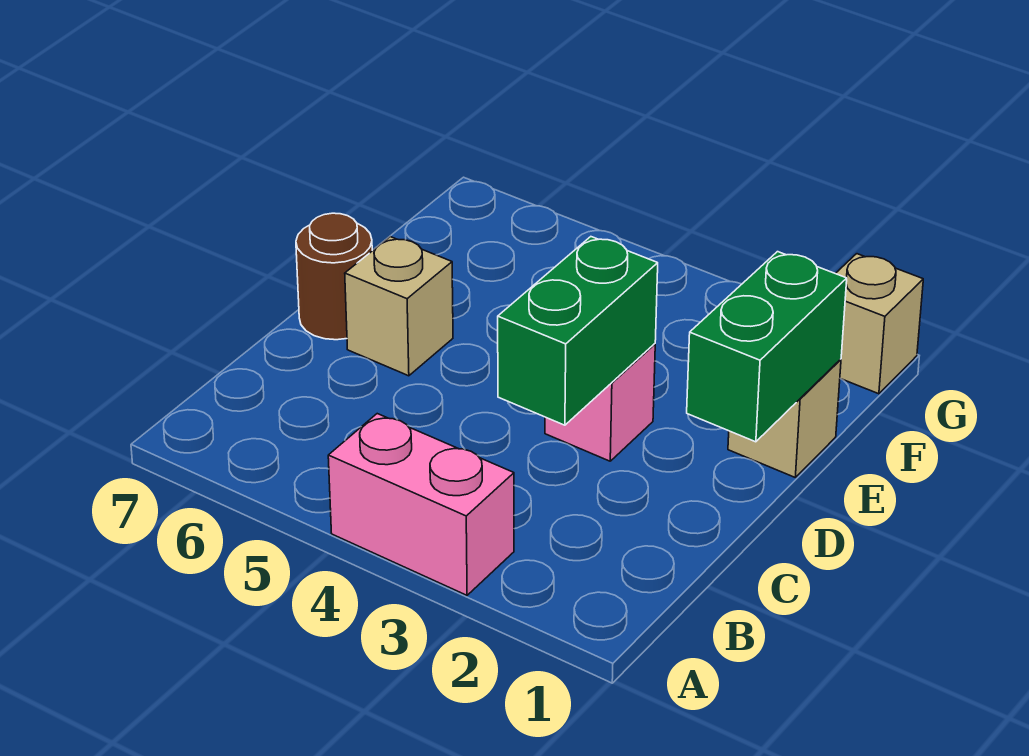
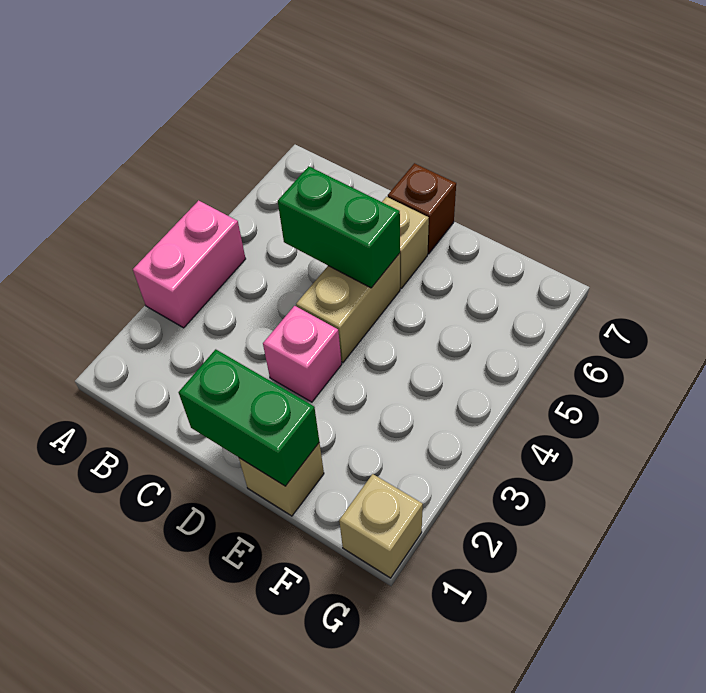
green brick C3:D3 level 2 -> green brick C5:D5 level 2
none -> tan brick D4:D5 level 1
brown round brick D7 level 1 -> brown brick D7 level 1

